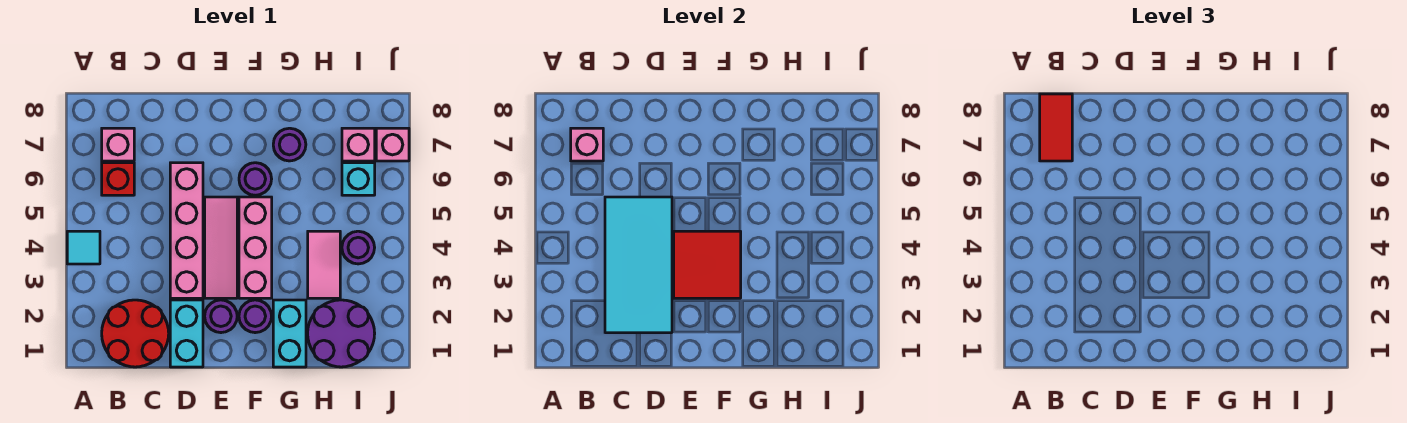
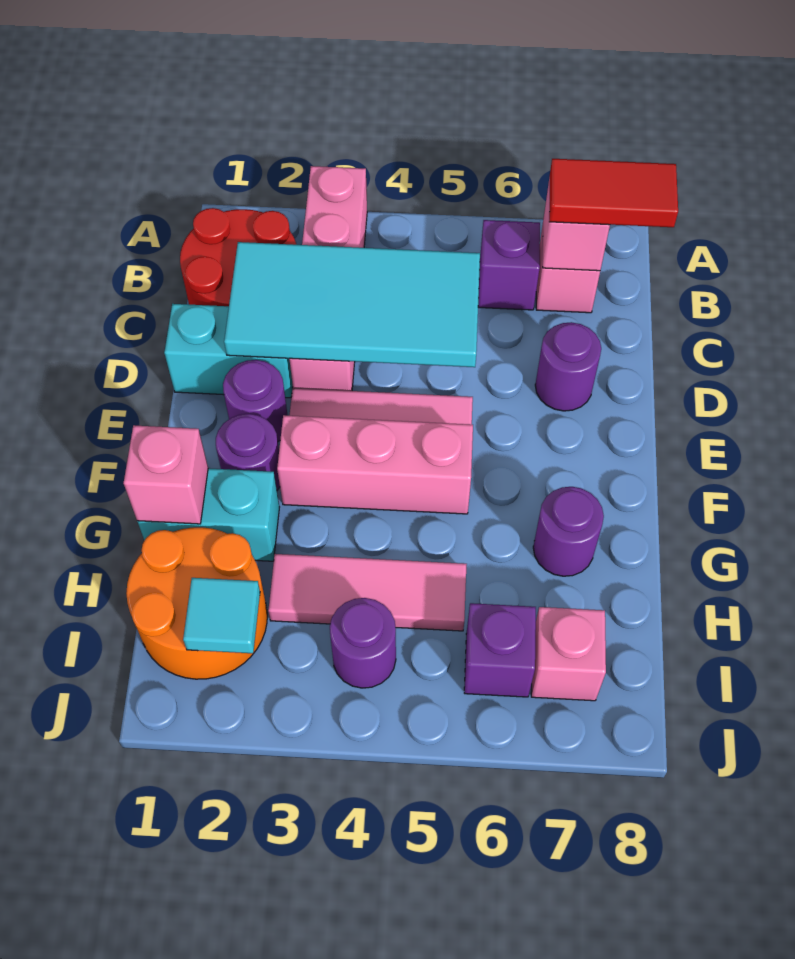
cyan tile A4 level 1 -> cyan tile I2 level 2
red brick B6 level 1 -> purple brick B6 level 1
pink brick D3:D6 level 1 -> pink brick A3:D3 level 1
red tile E3:F4 level 2 -> none
purple round brick F6 level 1 -> purple round brick D7 level 1
purple round brick H1:I2 level 1 -> orange round brick H1:I2 level 1
pink tile H3:H4 level 1 -> pink tile H3:H5 level 1
cyan brick I6 level 1 -> purple brick I6 level 1
pink brick J7 level 1 -> pink brick G1 level 2

